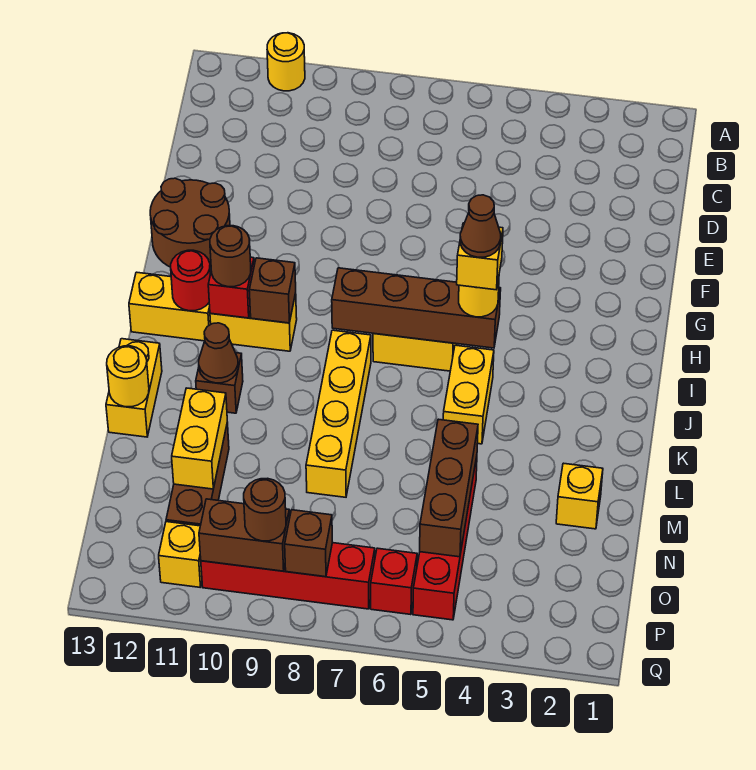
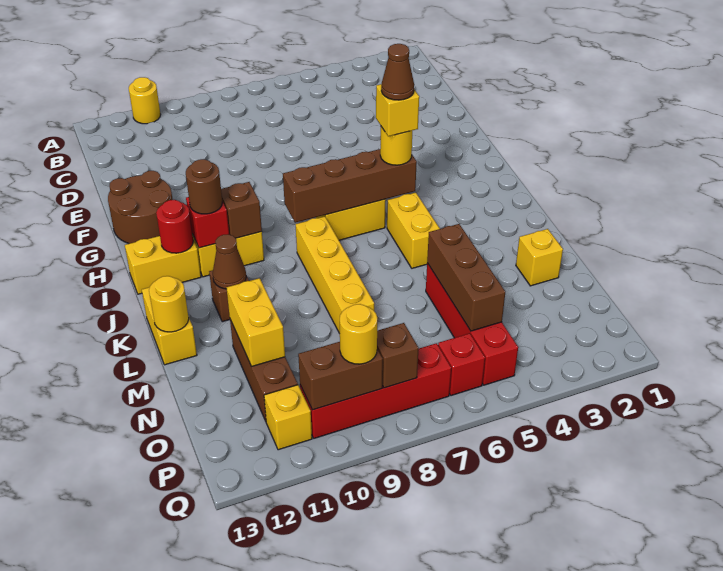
brown round brick P9 level 3 -> yellow round brick P9 level 3

